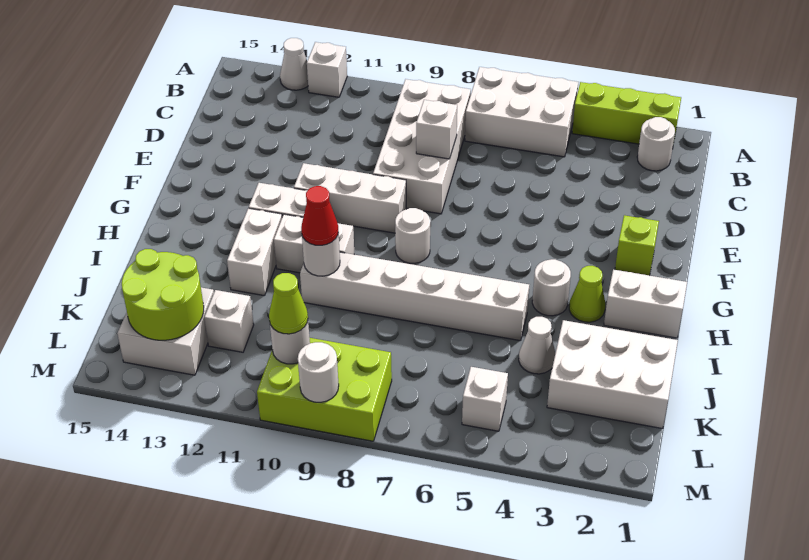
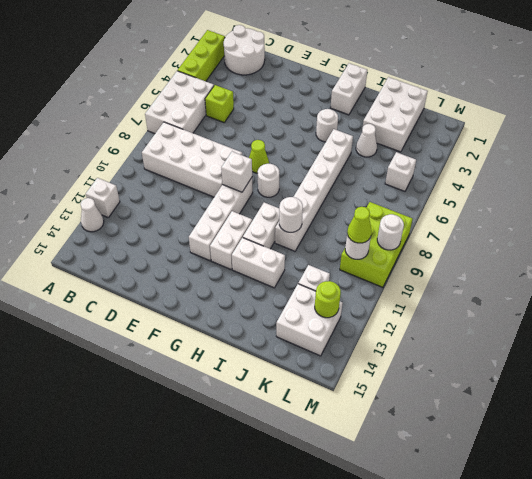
white round brick B2 level 1 -> white round brick B1:C2 level 1
white brick D8 level 2 -> white brick F9 level 2
lime brick F2 level 1 -> lime brick C5 level 1
white brick F9:F11 level 1 -> white brick F9:F12 level 1
lime cone H3 level 1 -> lime cone F7 level 1
red cone I10 level 3 -> none
lime round brick K13:L14 level 2 -> lime round brick L13 level 2

